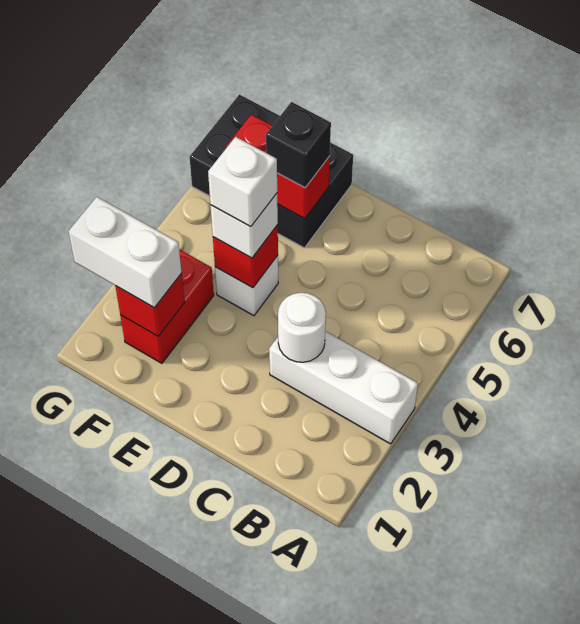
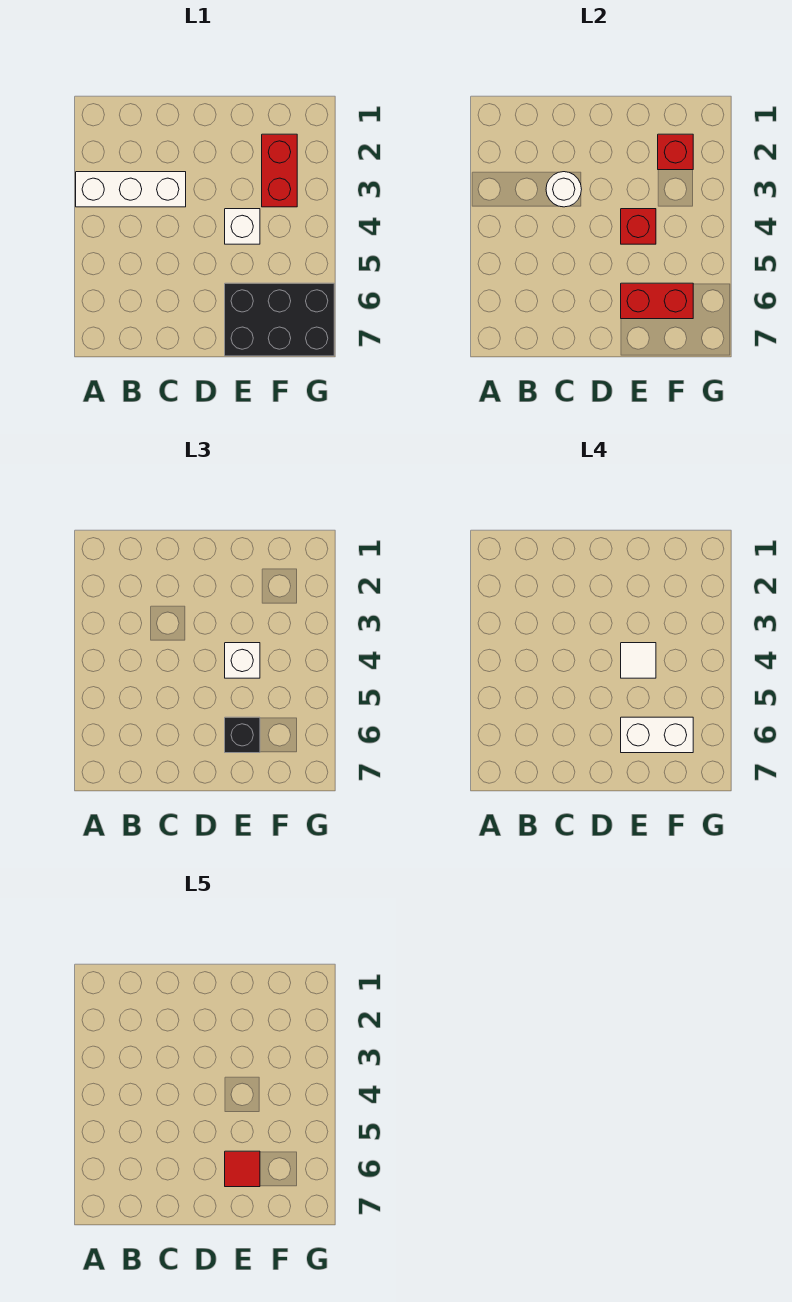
white brick E4 level 4 -> white tile E4 level 4
none -> red tile E6 level 5
white brick F2:G2 level 3 -> white brick E6:F6 level 4

